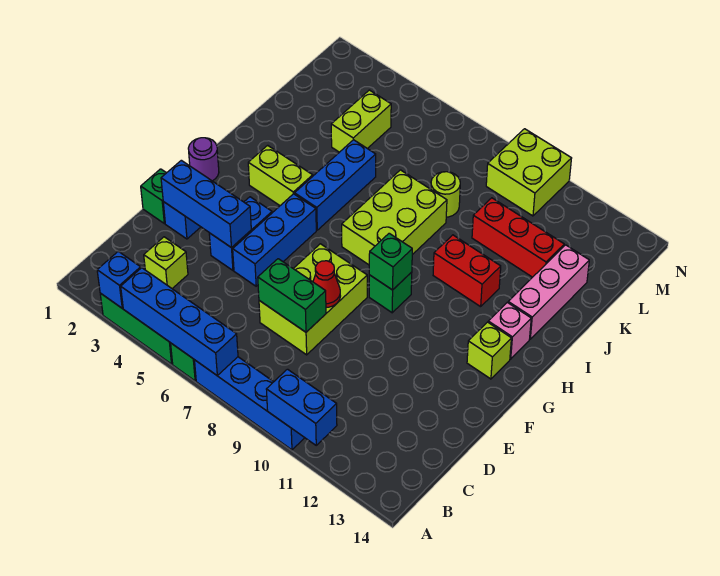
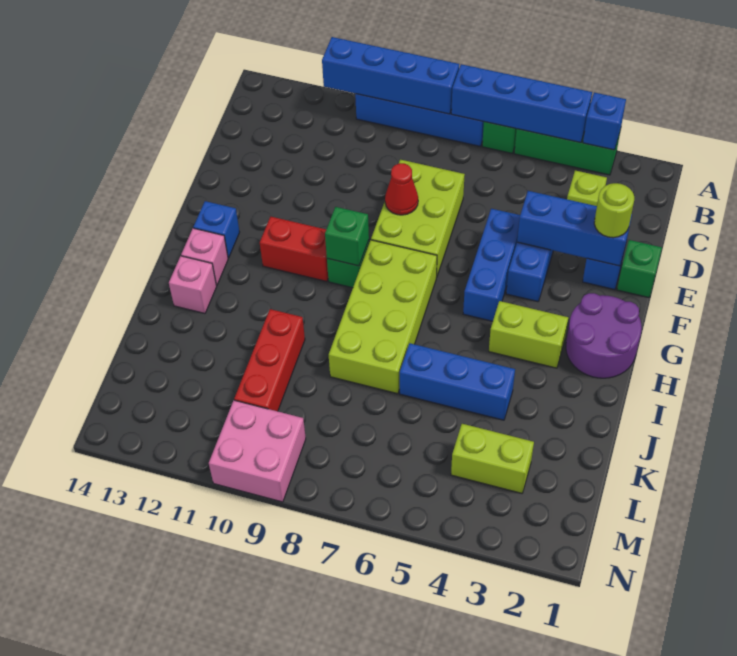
blue brick A10:A11 level 2 -> blue brick A8:A11 level 2
green brick D7:D8 level 2 -> none
purple round brick G1 level 1 -> purple round brick G1:H2 level 1
lime brick G13 level 1 -> blue brick G13 level 1
blue brick H5:J5 level 1 -> blue brick J4:J6 level 1
lime brick H7:J8 level 1 -> lime brick G7:J8 level 1
red brick I10:I11 level 1 -> red brick G10:G11 level 1
pink brick I13:K13 level 1 -> pink brick I13 level 1
lime brick K4:L4 level 1 -> lime brick L3:L4 level 1
lime round brick K8 level 1 -> lime round brick E2 level 3
red brick K10:K12 level 1 -> red brick J10:L10 level 1
lime brick M9:N10 level 1 -> pink brick M9:N10 level 1

